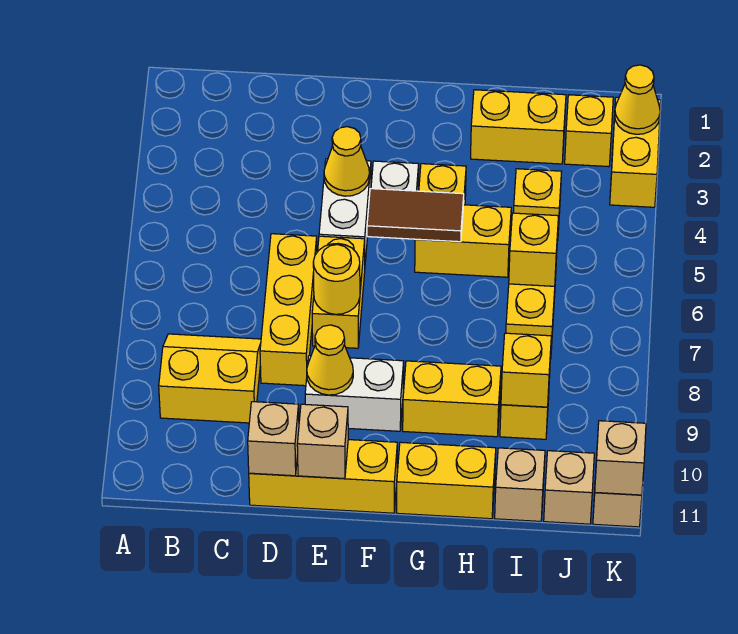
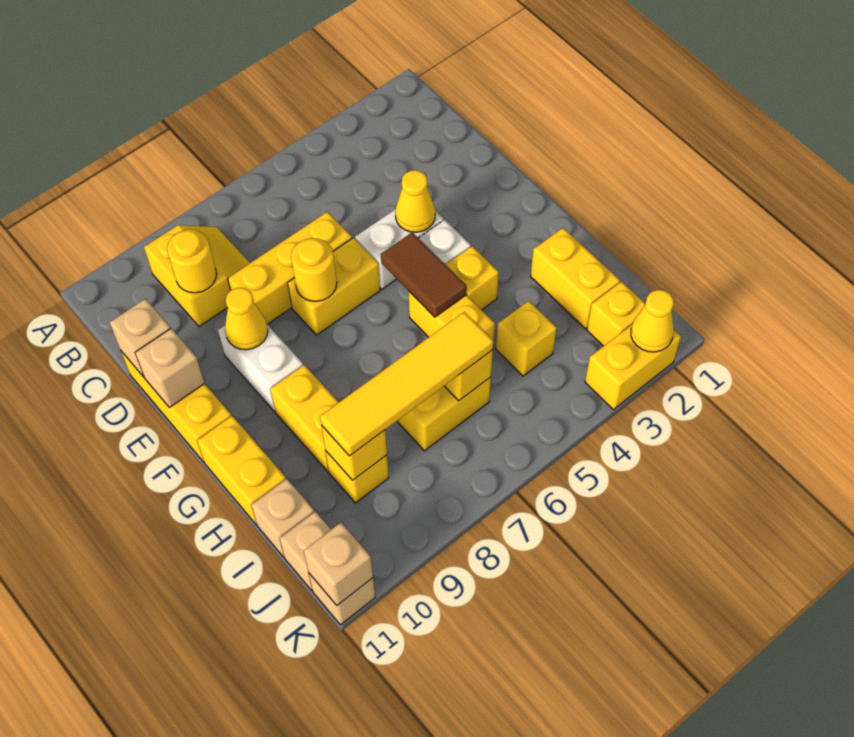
none -> yellow round brick C9 level 2
none -> yellow tile I6:I9 level 3

